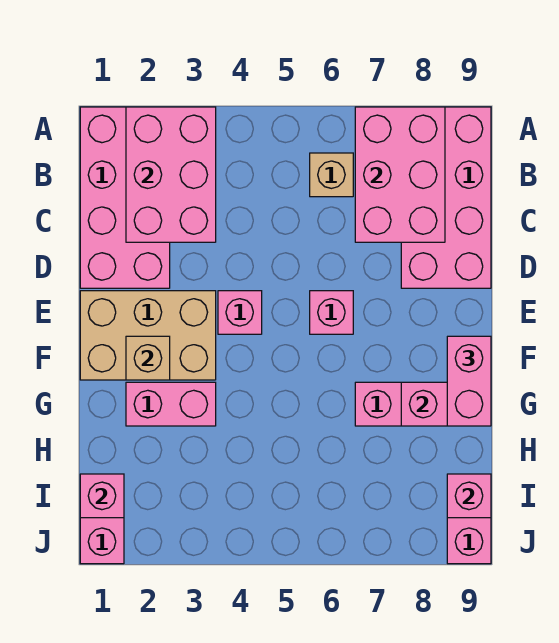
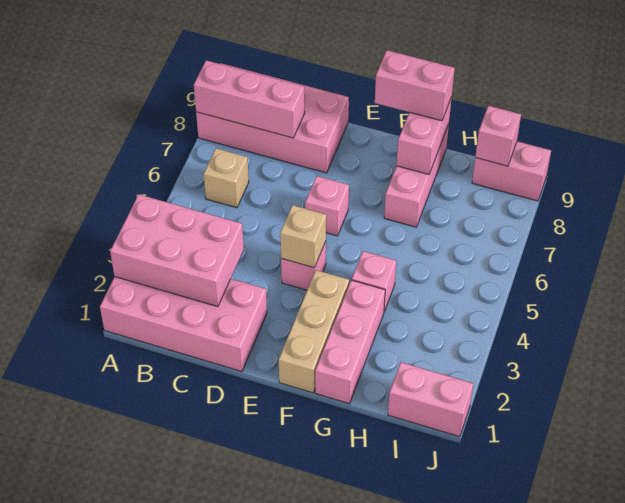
pink brick A7:C8 level 2 -> pink brick A8:C8 level 2
tan brick E1:F3 level 1 -> tan brick F1:F3 level 1
tan brick F2 level 2 -> tan brick E4 level 2
pink brick G2:G3 level 1 -> pink brick G1:G3 level 1
pink brick I1 level 2 -> pink brick G4 level 1

